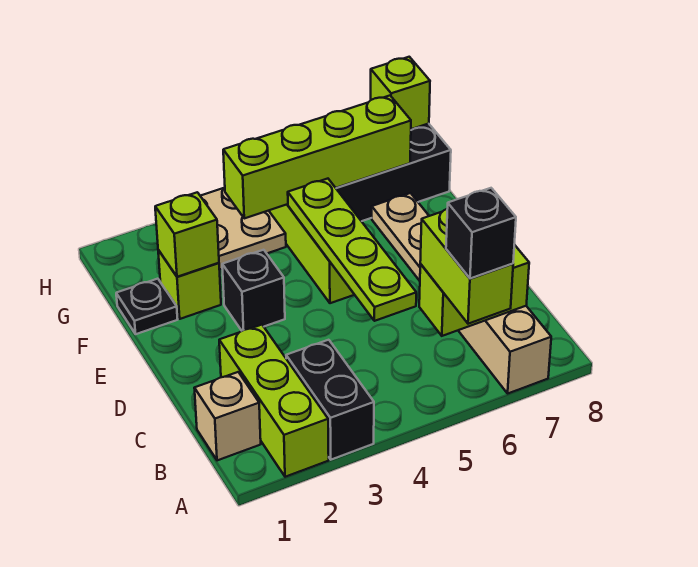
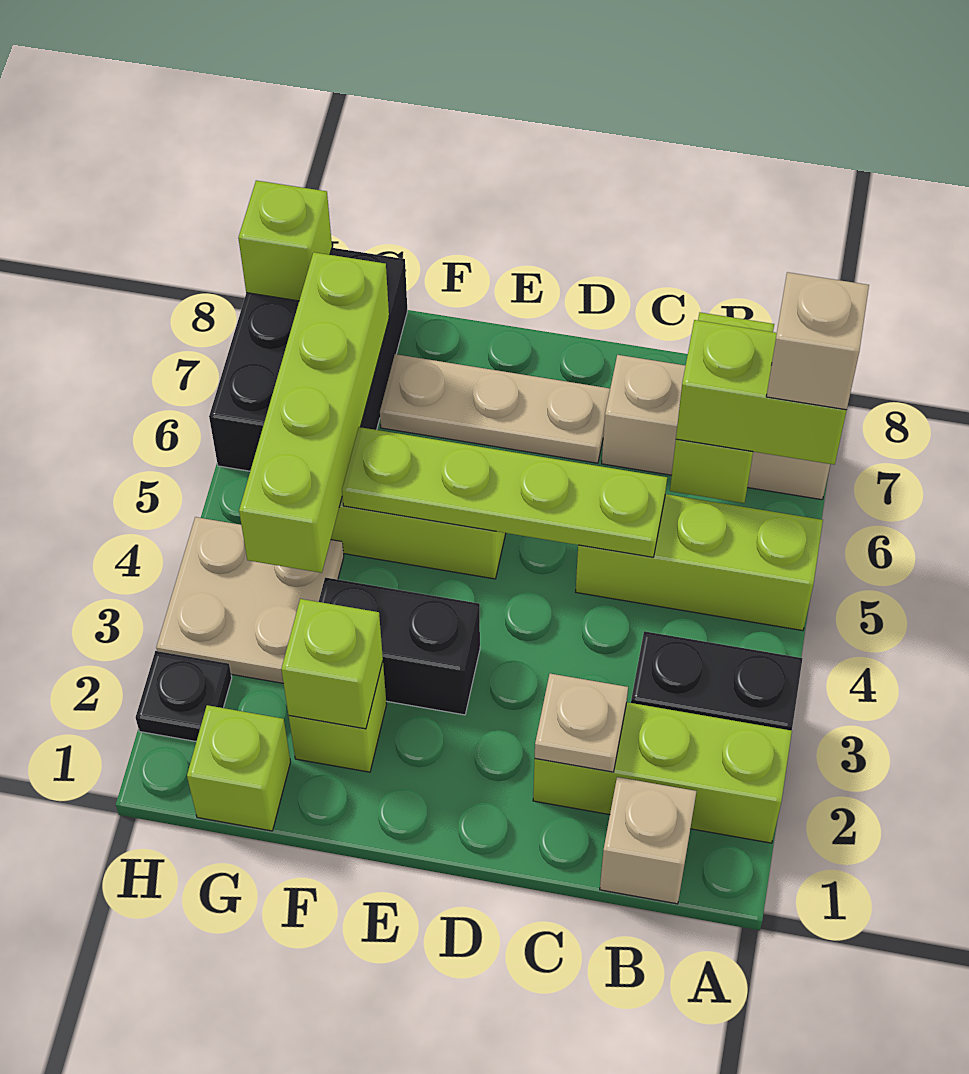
none -> lime brick A5:C5 level 1
black brick A6 level 4 -> tan brick A6 level 4
none -> tan plate C2 level 2
black brick E3 level 1 -> black brick E3:F3 level 1
black plate F1 level 1 -> black plate H2 level 1
none -> lime brick G1 level 1

